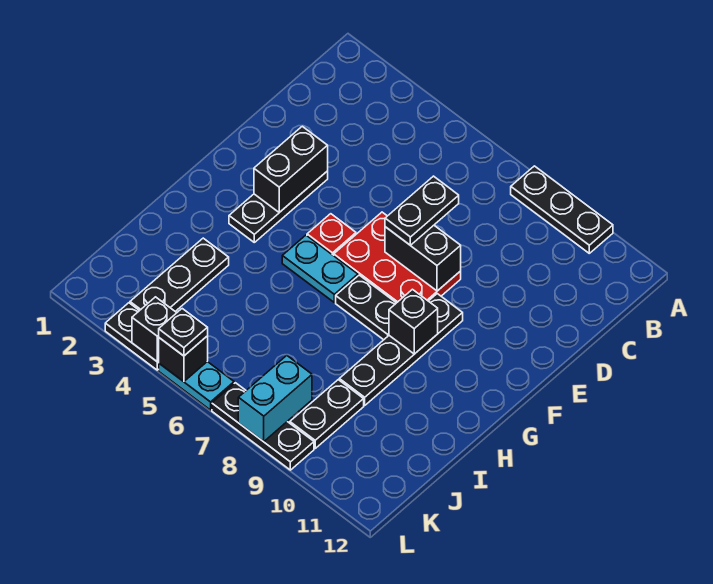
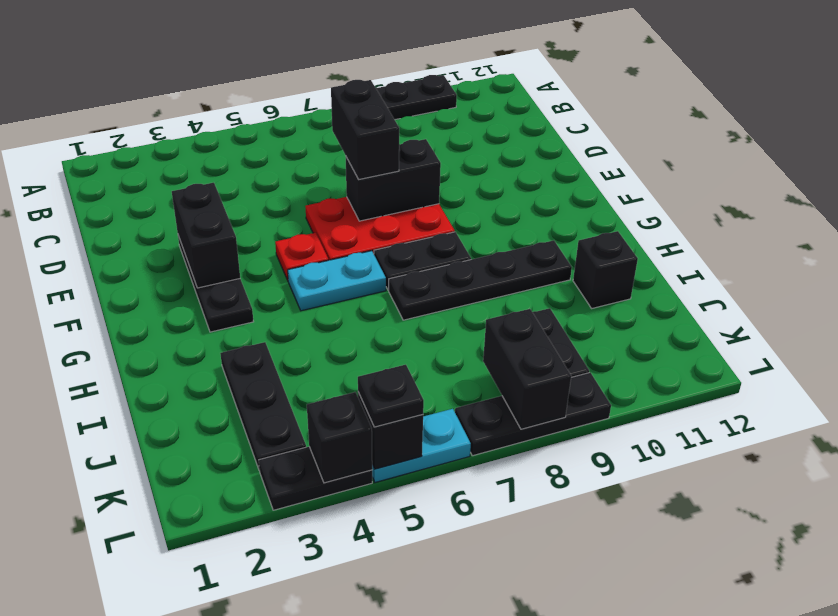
black plate D7:E7 level 3 -> black brick D7:E7 level 3
black plate F9:I9 level 1 -> black plate H7:H10 level 1
black brick G9 level 2 -> black brick I11 level 1
cyan brick K8:L8 level 2 -> black brick K8:L8 level 2

